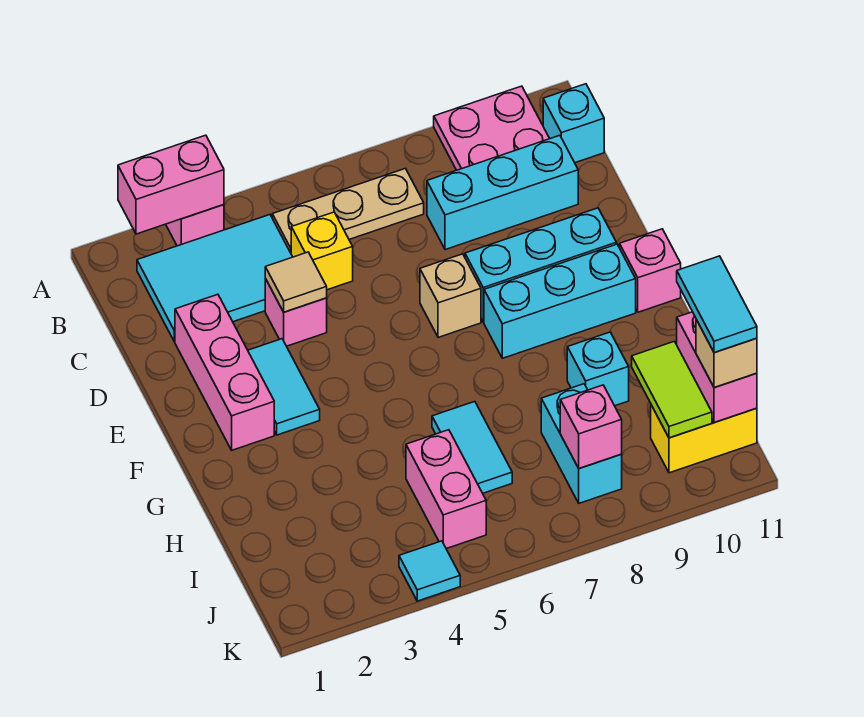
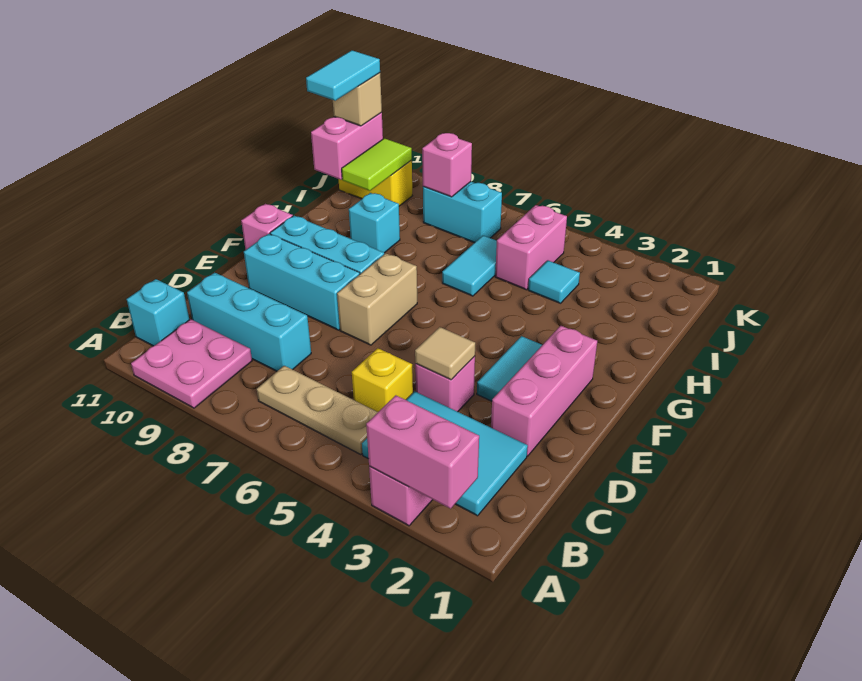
tan brick E7 level 1 -> tan brick E7:F7 level 1
cyan brick I8:J8 level 1 -> cyan brick J7:J8 level 1
cyan tile K4 level 1 -> cyan tile I4 level 1

